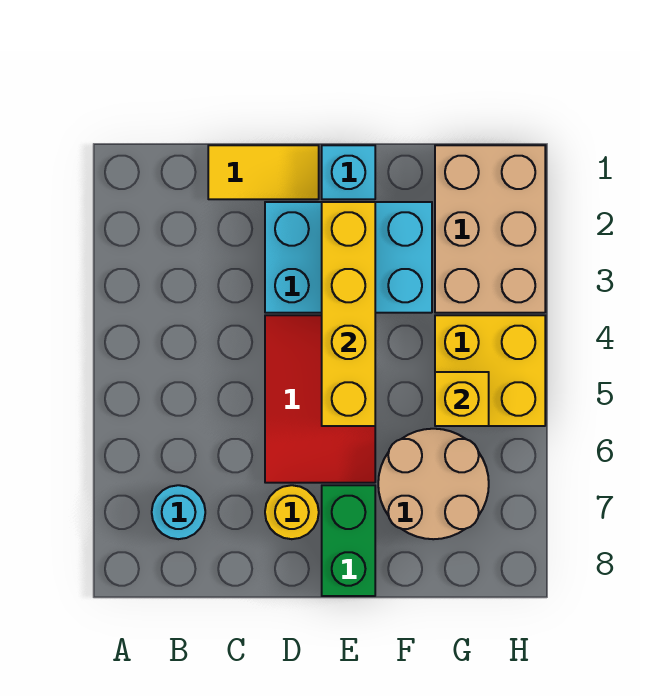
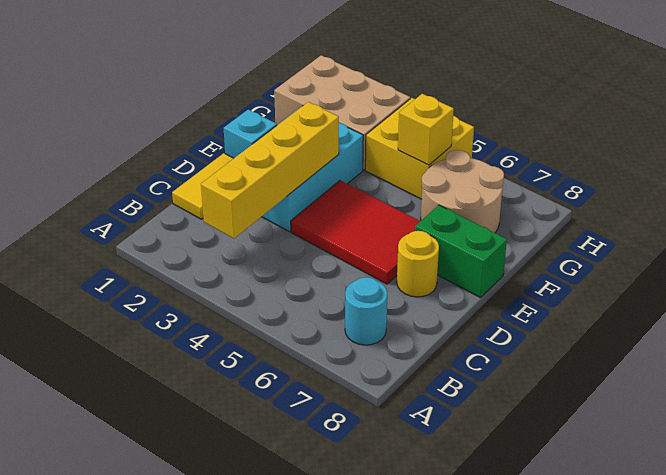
yellow brick E2:E5 level 2 -> yellow brick B3:E3 level 2

